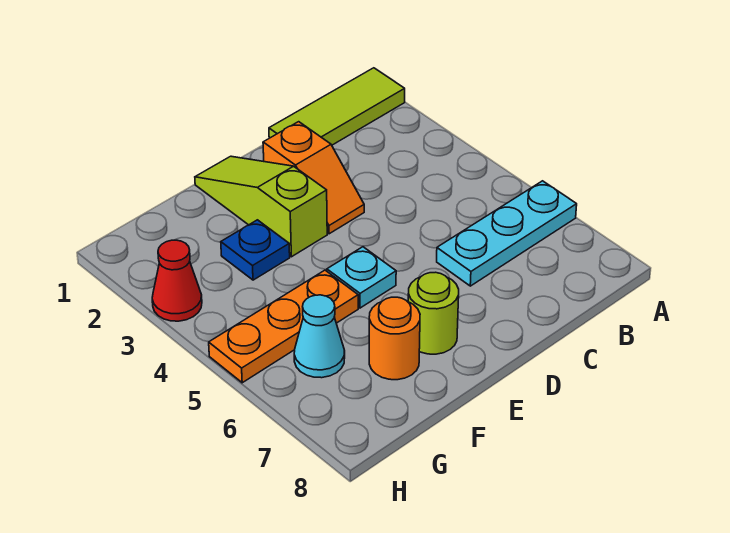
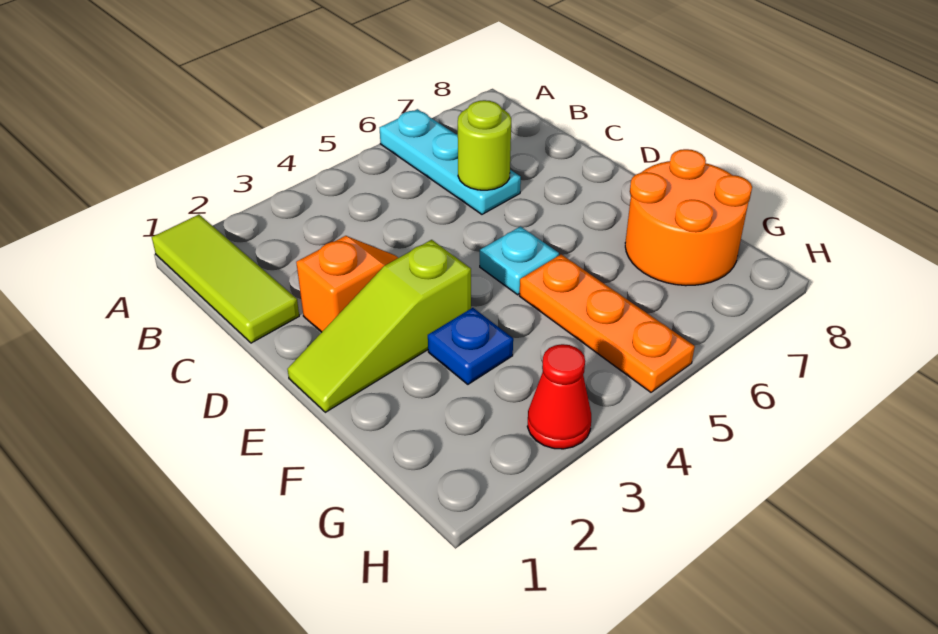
lime round brick E7 level 1 -> lime round brick C6 level 2
orange round brick F7 level 1 -> orange round brick F7:G8 level 1
cyan cone G6 level 1 -> none

